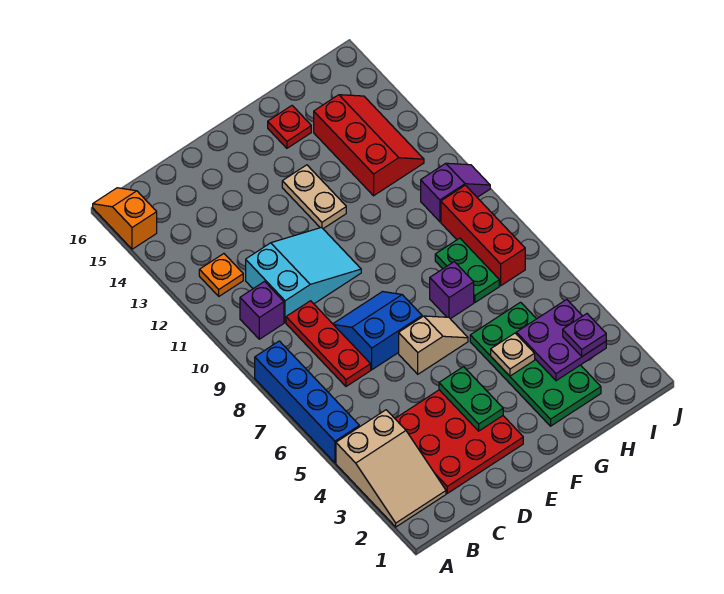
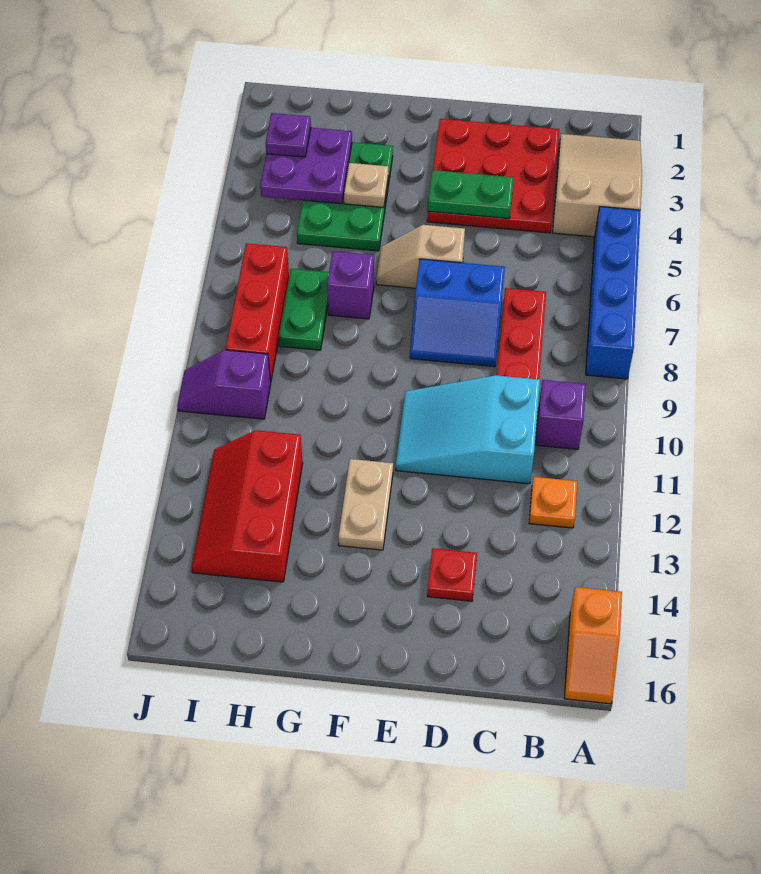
green plate E3:E4 level 2 -> green plate D4:E4 level 2
green plate G2:H5 level 1 -> green plate G3:H5 level 1
red plate G15 level 1 -> red plate D14 level 1

